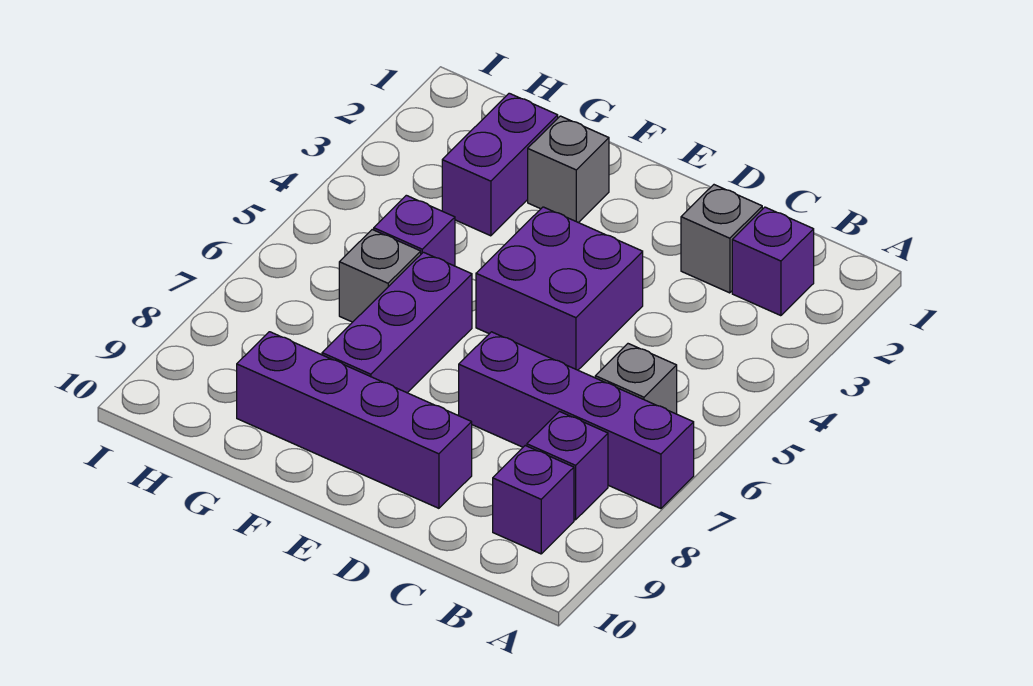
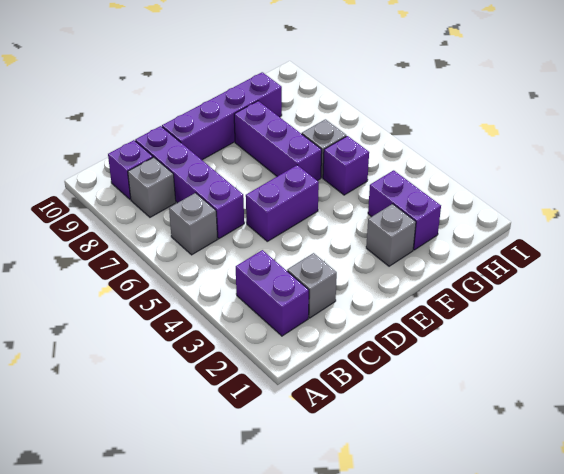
purple brick A7:D7 level 1 -> purple brick C6:C9 level 1
purple brick B2 level 1 -> purple brick B2:B3 level 1
purple brick B8 level 1 -> grey brick B8 level 1
purple brick D4:E5 level 1 -> purple brick D5:E5 level 1

